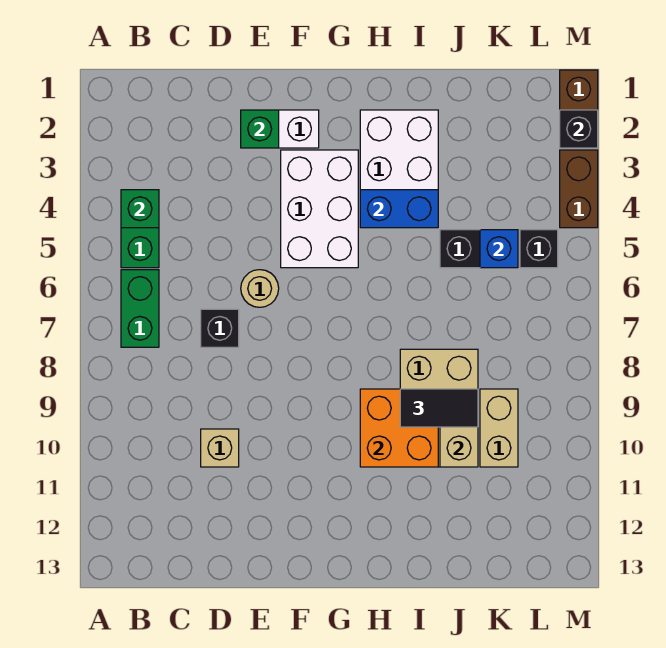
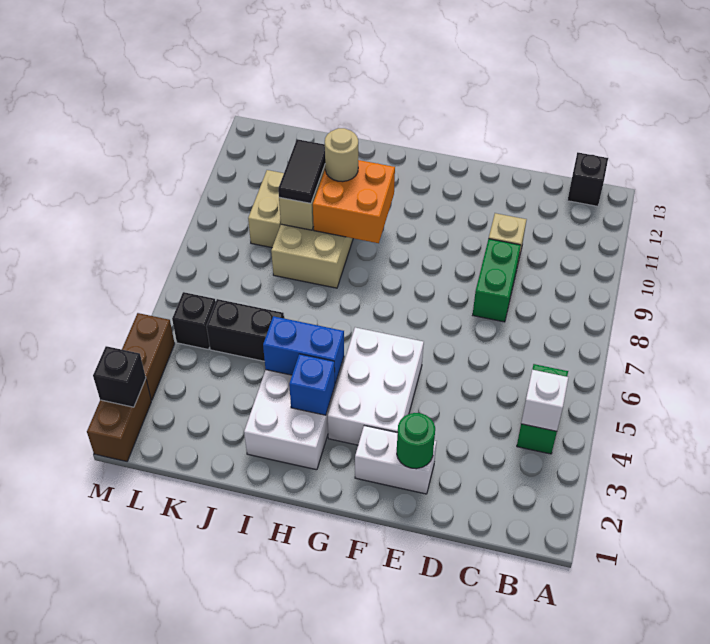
green brick B4 level 2 -> white brick B4 level 2
green brick B6:B7 level 1 -> green brick D8:D9 level 1
black brick D7 level 1 -> black brick B13 level 1
green brick E2 level 2 -> green round brick E2 level 2
tan round brick E6 level 1 -> tan round brick I10 level 3
black tile I9:J9 level 3 -> black tile J9:J10 level 3
blue brick K5 level 2 -> blue brick H3 level 2

